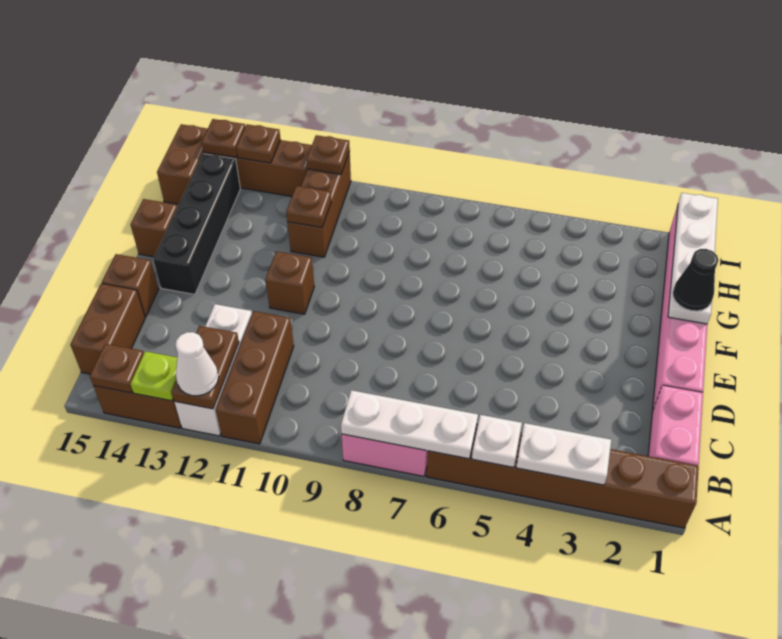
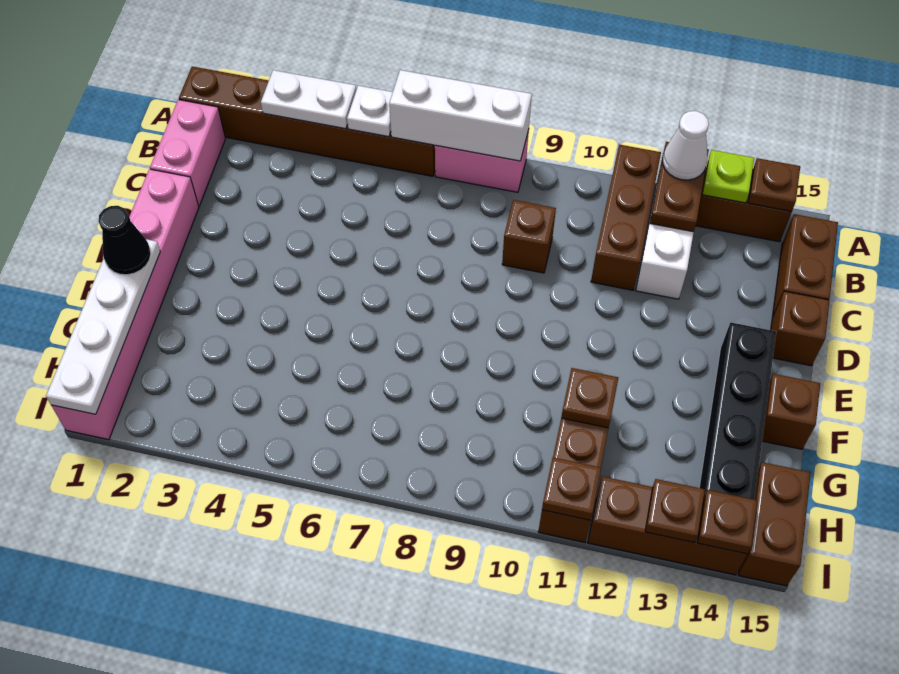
white plate A6:A8 level 2 -> white brick A6:A8 level 2
brown brick E11 level 1 -> brown brick C9 level 1

